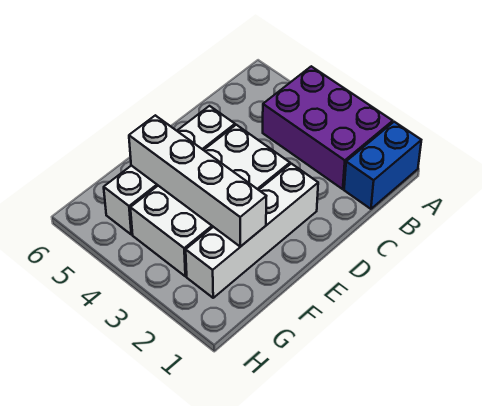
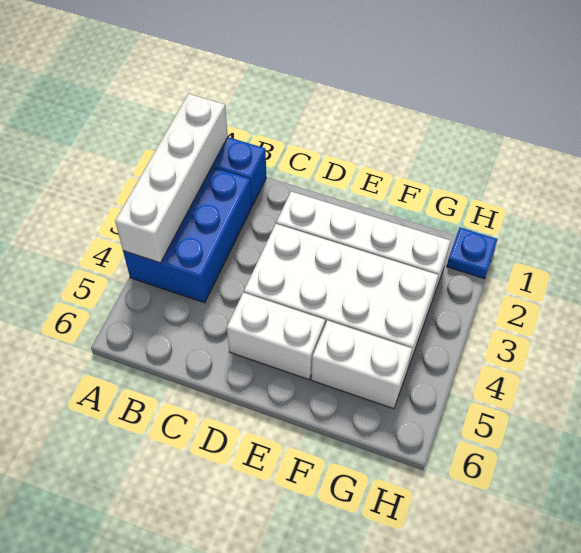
purple brick A2:B4 level 1 -> blue brick A2:B4 level 1
white brick F2:F5 level 2 -> white brick A1:A4 level 2
none -> blue plate H1 level 1

